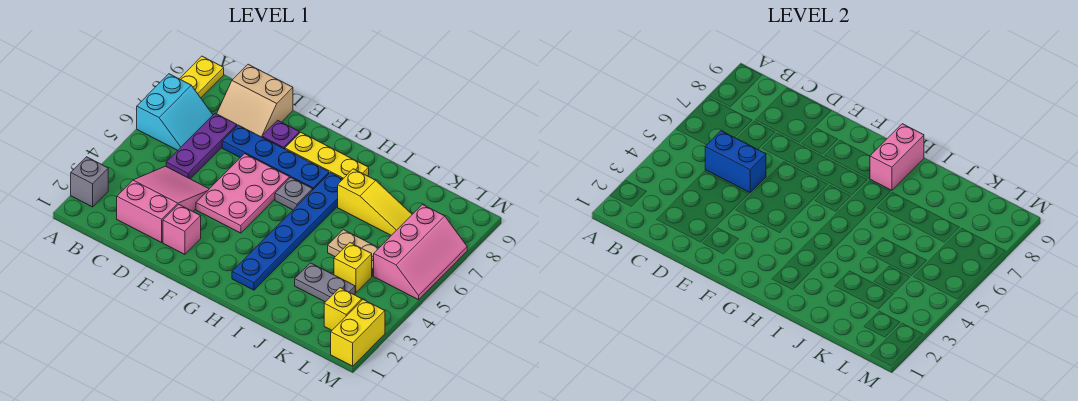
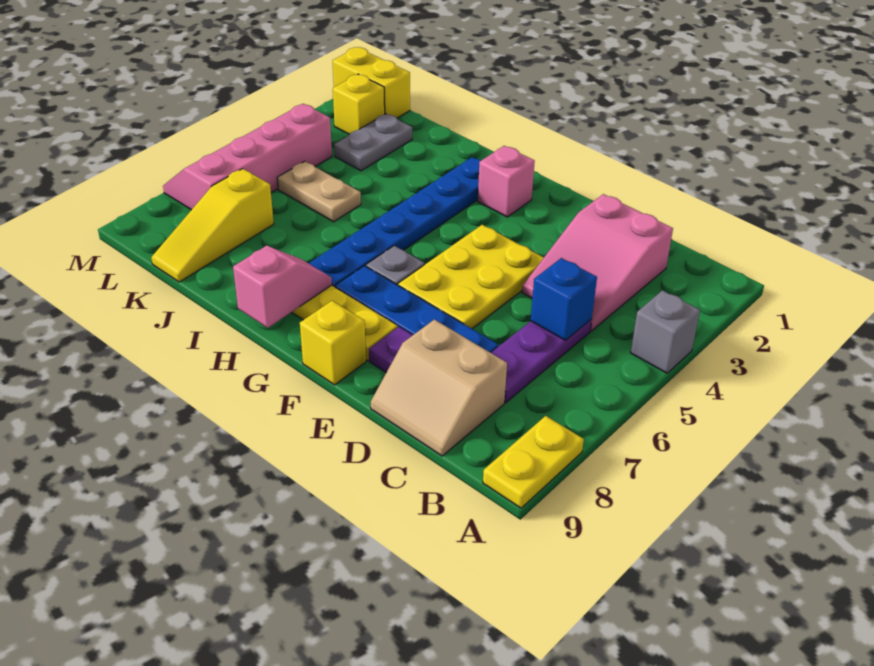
grey brick A2 level 1 -> grey brick A4 level 1
cyan slope A6:B7 level 1 top A -> none
blue brick C5:D5 level 2 -> blue brick C5 level 2
tan slope C8:D9 level 1 top 9 -> tan slope C8:D9 level 1 top 8
pink brick E2 level 1 -> pink brick G2 level 1
pink plate E4:F6 level 1 -> yellow plate E4:F6 level 1
pink brick H8:H9 level 2 -> pink slope H8:H9 level 2 top 9
yellow slope I7:K7 level 1 top I -> yellow slope K7:K9 level 1 top 7
grey plate J3:K3 level 1 -> grey plate K2:K3 level 1
yellow brick K4 level 1 -> yellow brick F9 level 1
pink slope L5:M7 level 1 top L -> pink slope L4:M7 level 1 top L
yellow brick M1:M2 level 1 -> yellow brick L1:M1 level 1

